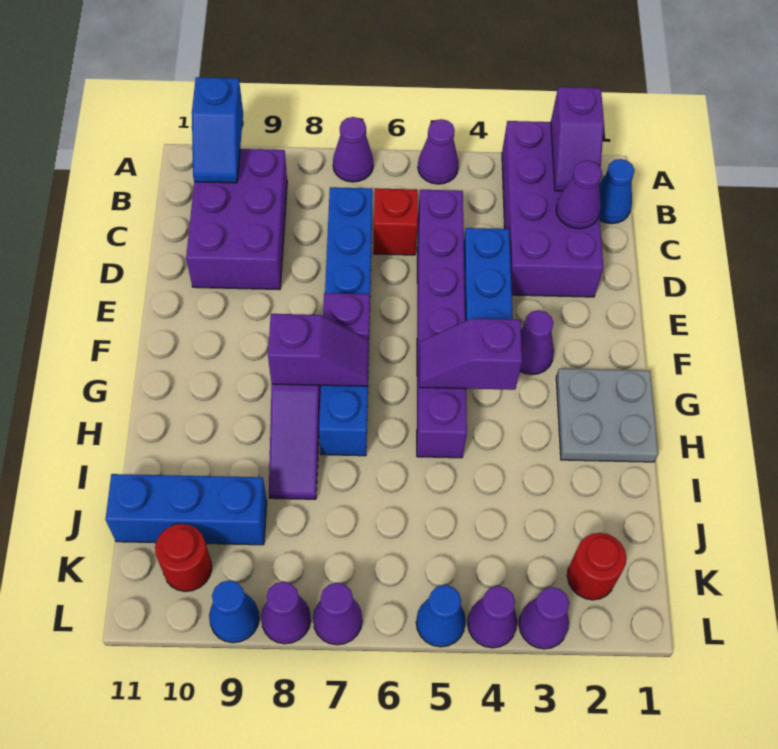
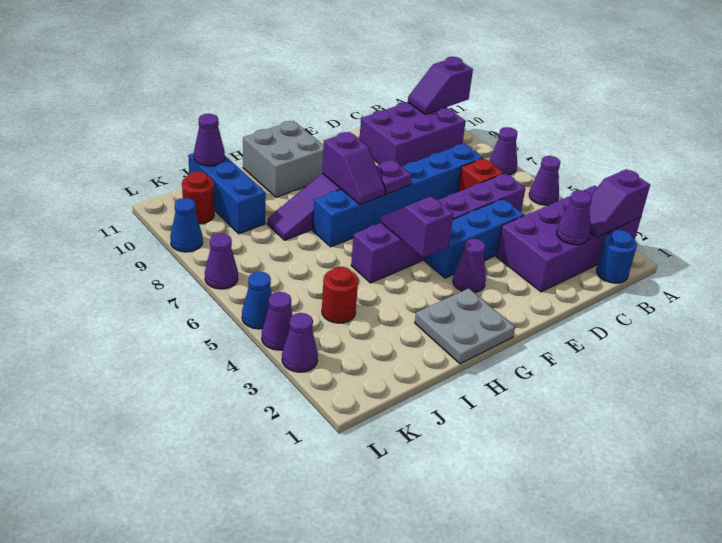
blue slope A10:B10 level 2 top A -> purple slope A10:B10 level 2 top A
blue cone B1 level 1 -> blue round brick B1 level 1
none -> grey brick G10:H11 level 1
red round brick K2 level 1 -> red round brick J4 level 1
purple cone L8 level 1 -> purple cone J11 level 2

